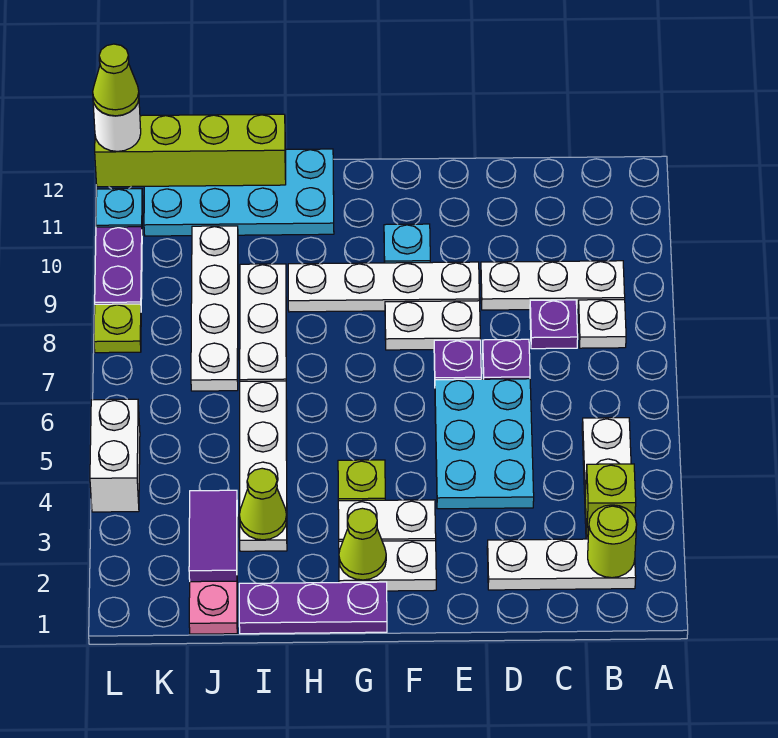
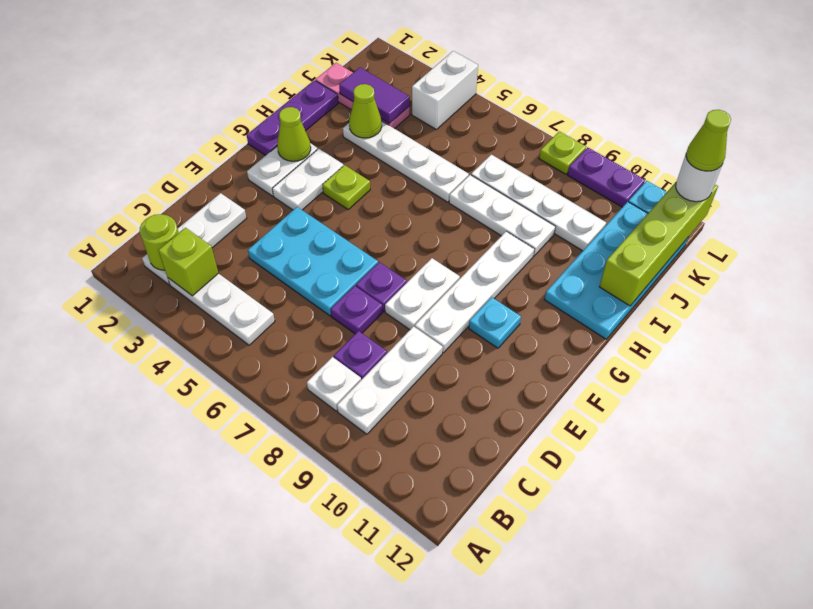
white brick L4:L5 level 1 -> white brick K4:L4 level 1

